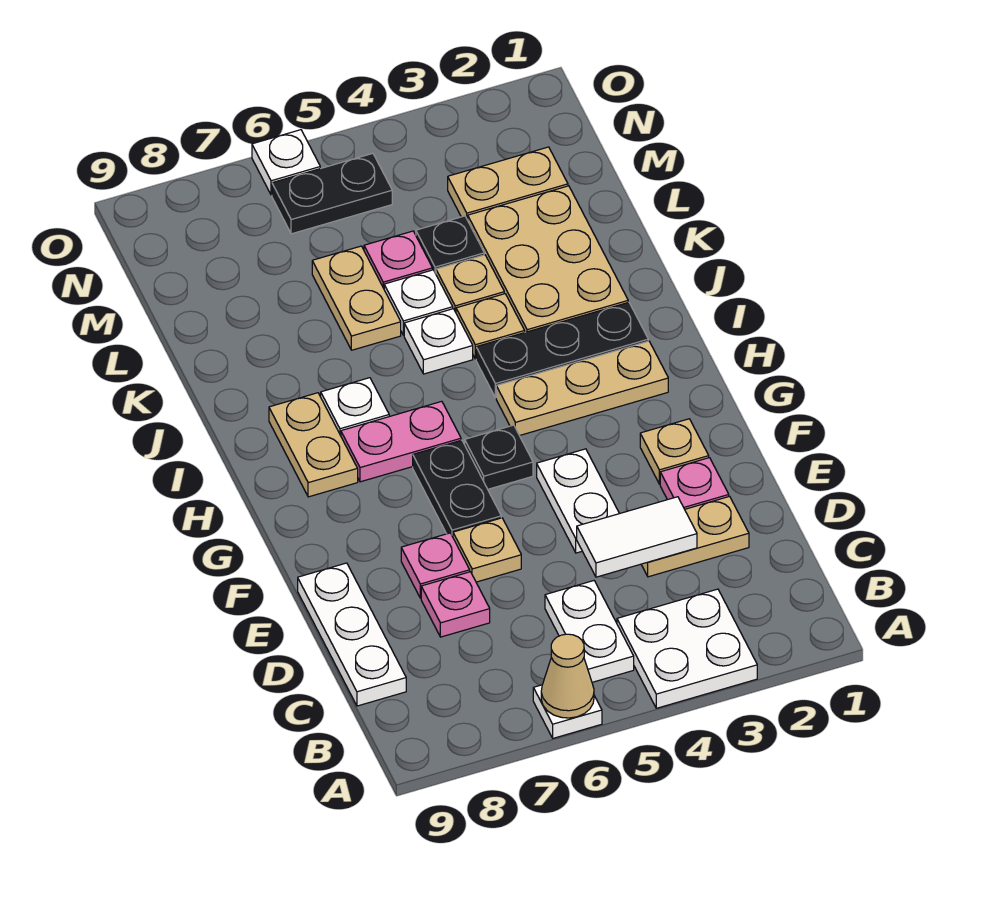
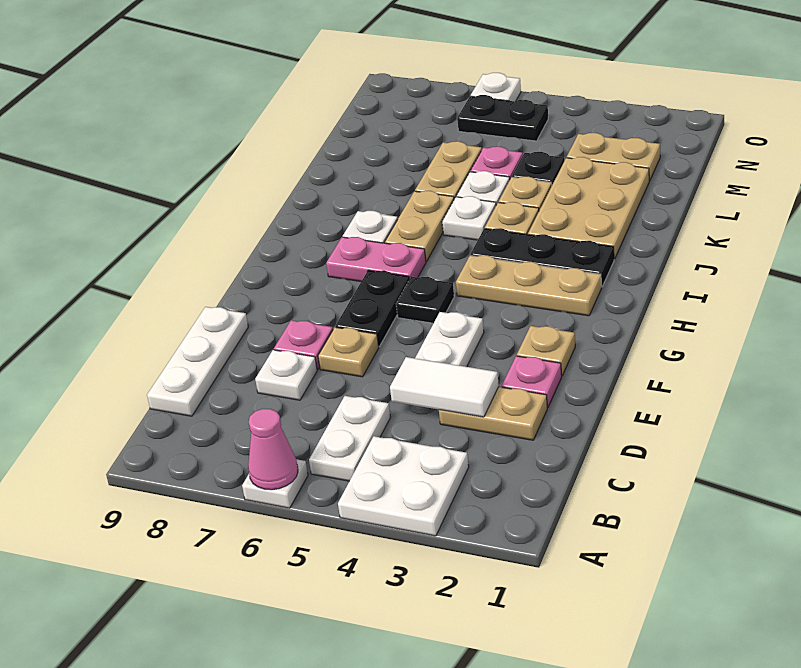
tan cone A6 level 2 -> pink cone A6 level 2
pink plate D7 level 1 -> white plate D7 level 1
tan plate H8:I8 level 1 -> tan plate I6:J6 level 1

